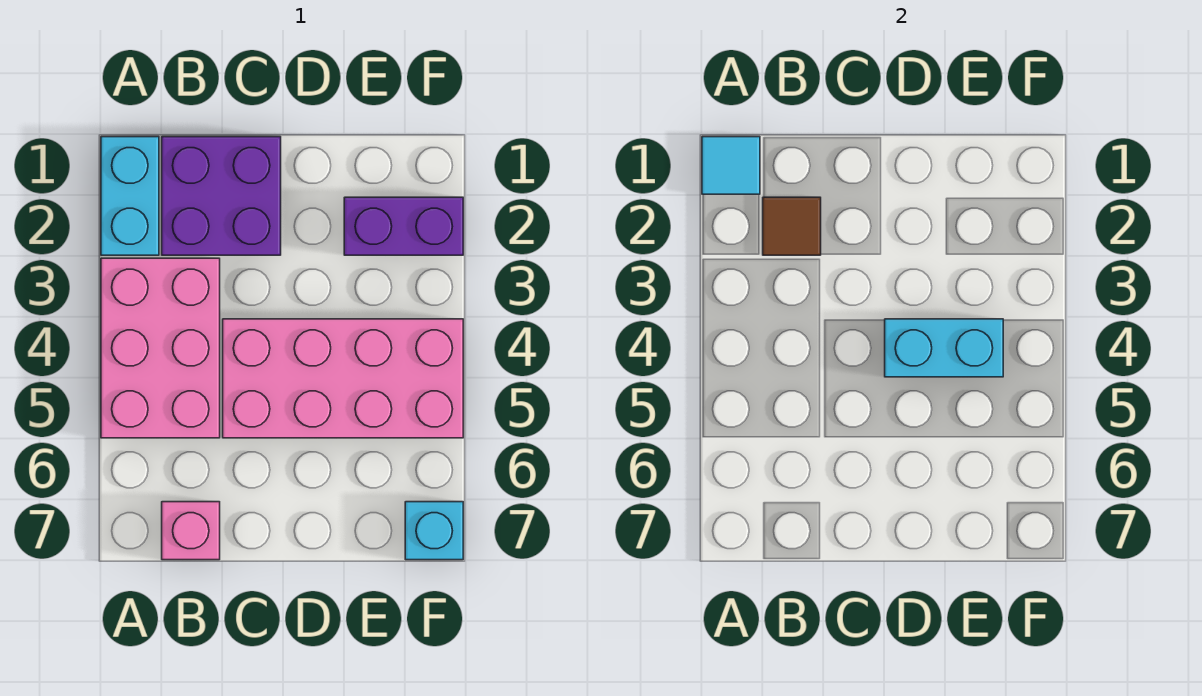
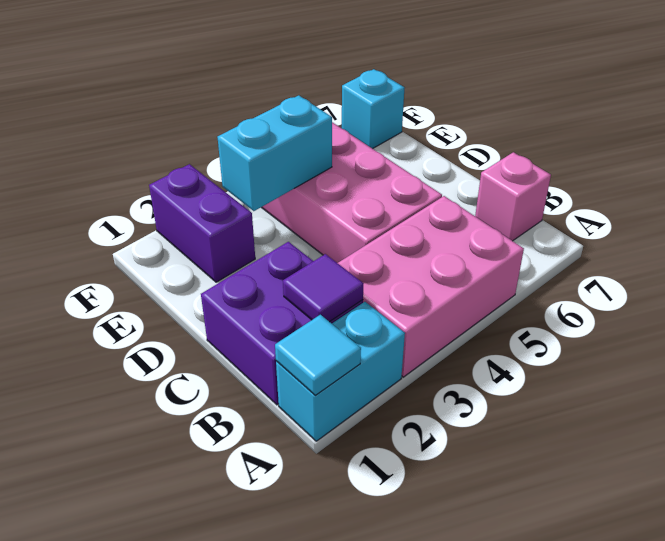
brown tile B2 level 2 -> purple tile B2 level 2
cyan brick D4:E4 level 2 -> cyan brick E3:E4 level 2

